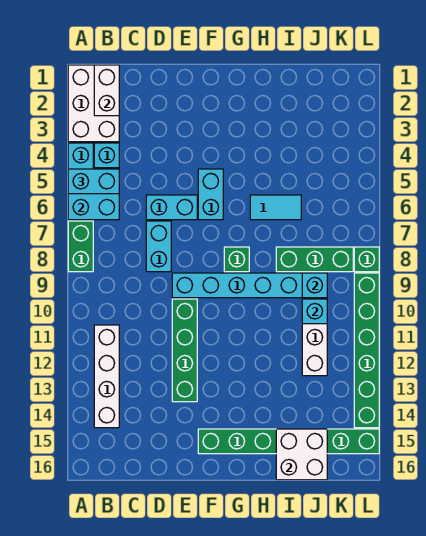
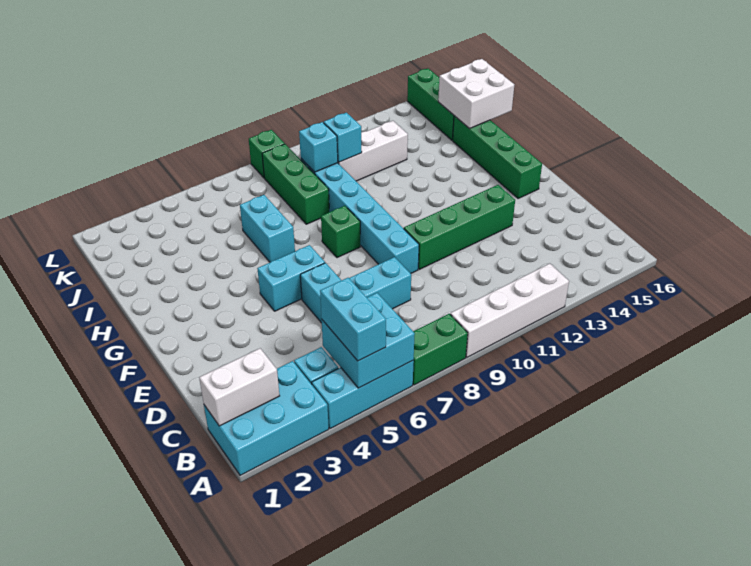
white brick A1:B3 level 1 -> cyan brick A1:B3 level 1
white brick B11:B14 level 1 -> white brick A9:A12 level 1
cyan tile H6:I6 level 1 -> cyan brick H6:I6 level 1
green brick L9:L14 level 1 -> none

